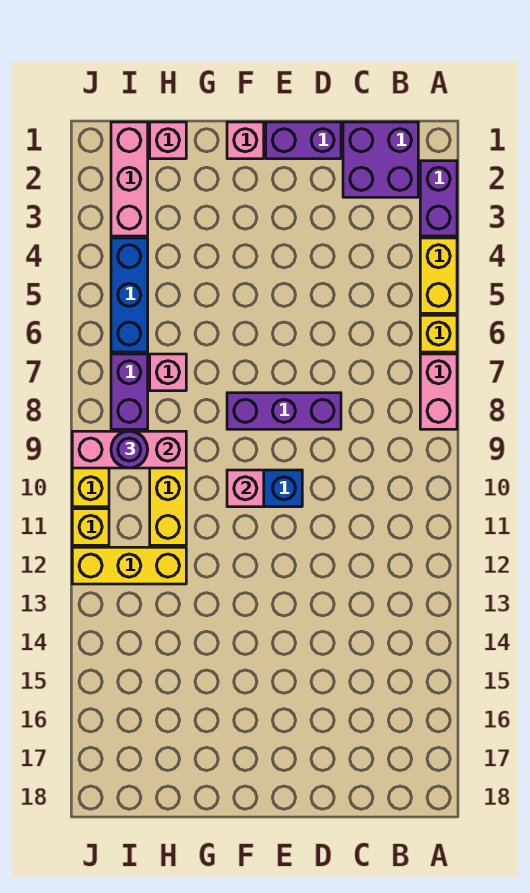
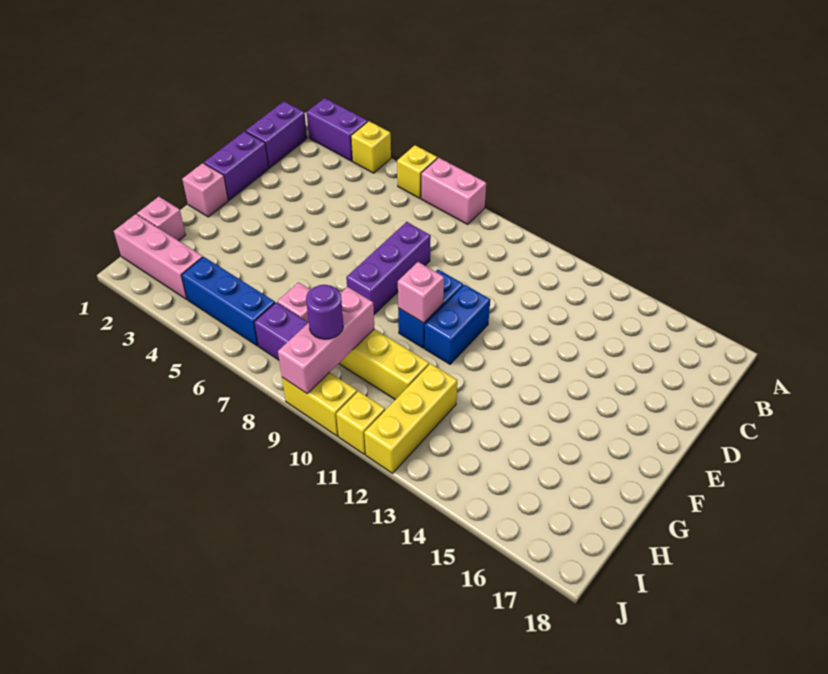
yellow brick A4:A5 level 1 -> yellow brick A4 level 1
purple brick B1:C2 level 1 -> purple brick B1:C1 level 1
none -> blue brick E11:F11 level 1

